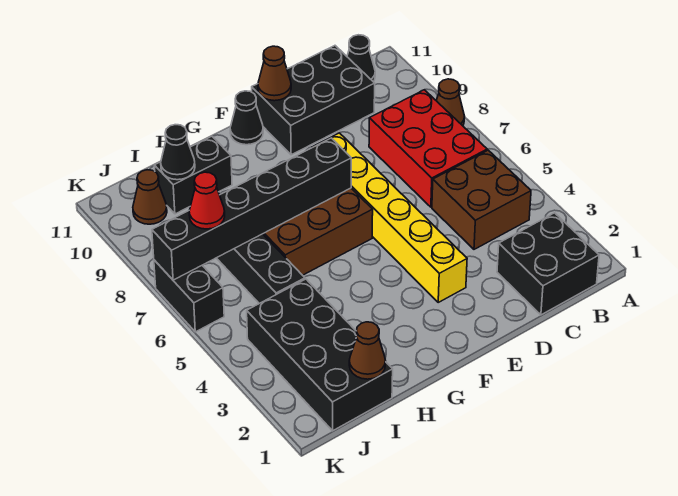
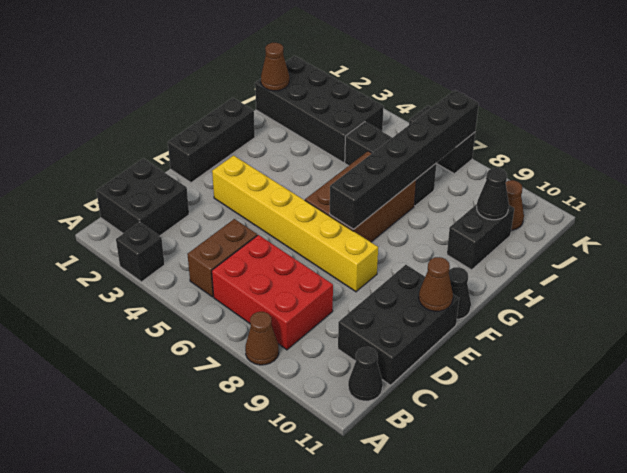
none -> black brick A3 level 1
brown brick B4:C5 level 1 -> brown brick B5:C5 level 1
none -> black brick E1:G1 level 1
red cone J7 level 3 -> none

